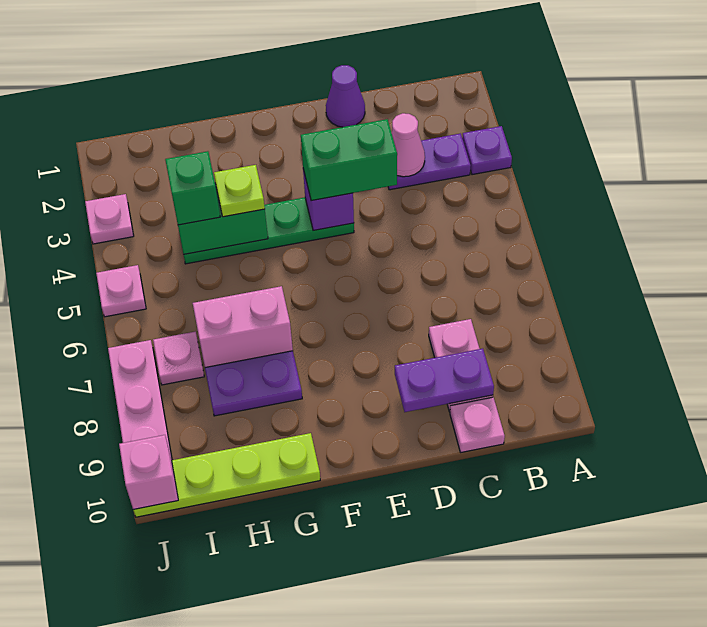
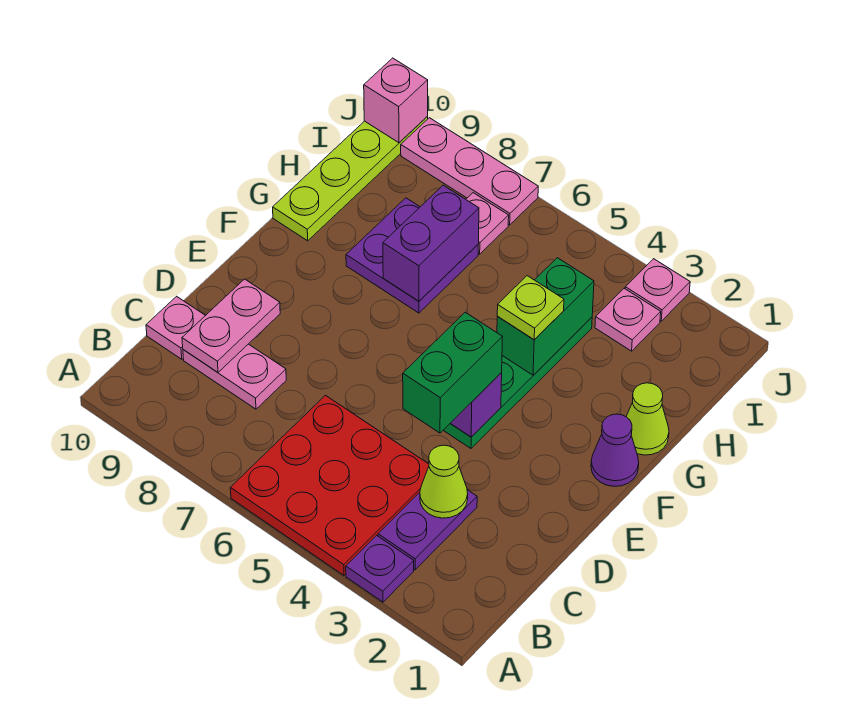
none -> red plate A4:C6 level 1
pink cone C3 level 2 -> lime cone C3 level 2
purple plate C9:D9 level 2 -> pink plate C9:D9 level 2
purple cone D1 level 1 -> purple cone F1 level 1
none -> lime cone G1 level 1
pink brick G7:H7 level 2 -> purple brick G7:H7 level 2
green brick H4 level 3 -> none
pink plate J5 level 1 -> pink plate I3 level 1

